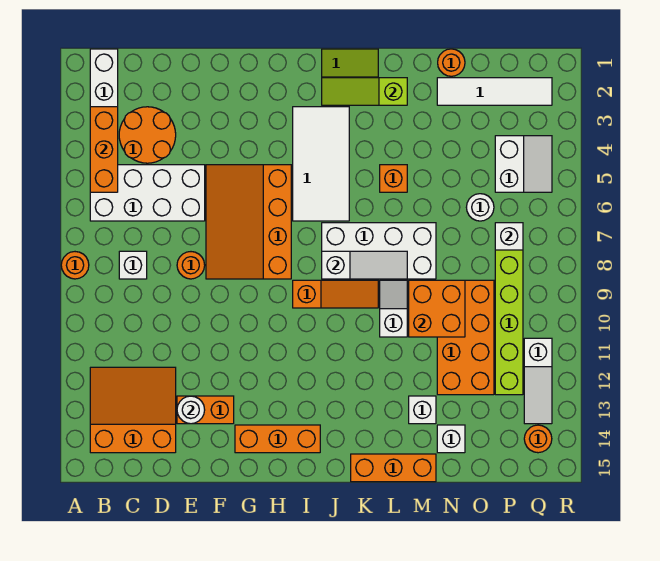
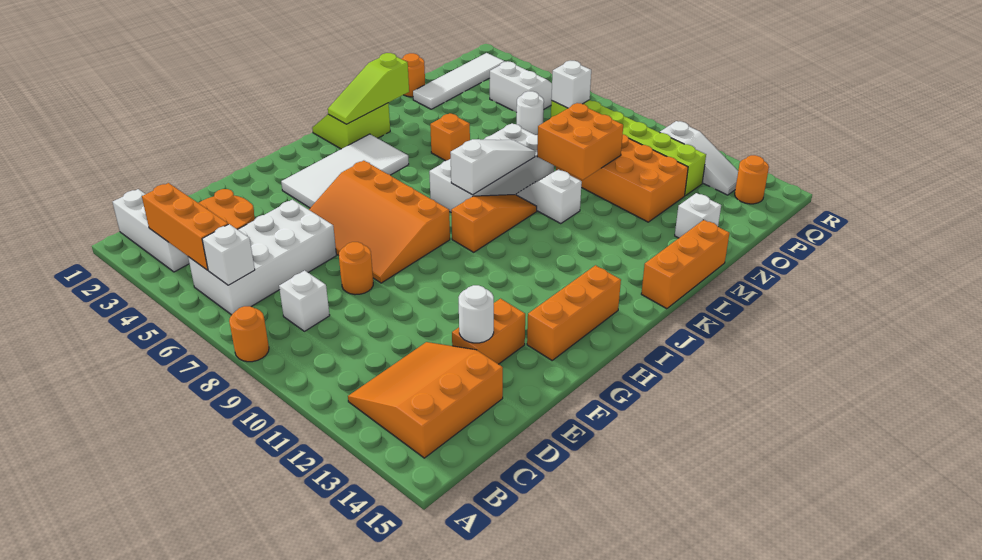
white tile I3:J6 level 1 -> white tile G3:J4 level 1
white brick M13 level 1 -> white brick B6 level 2

